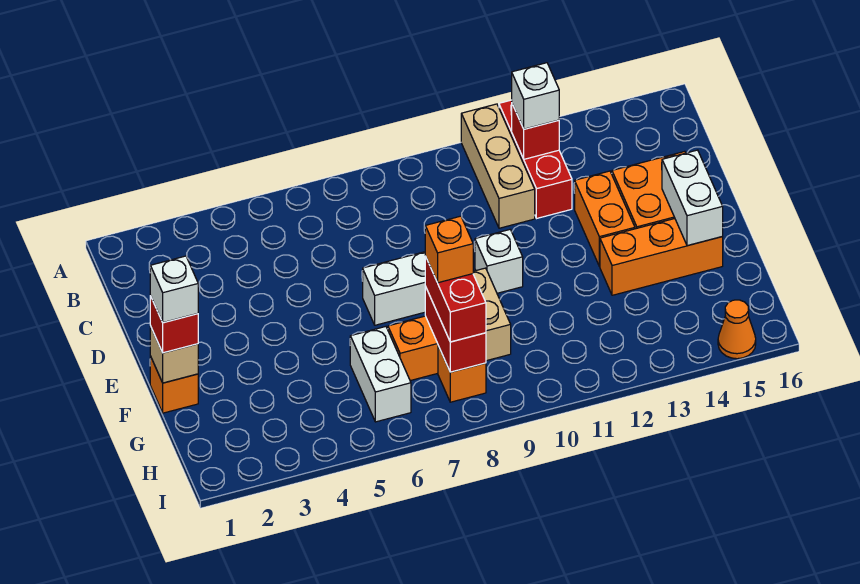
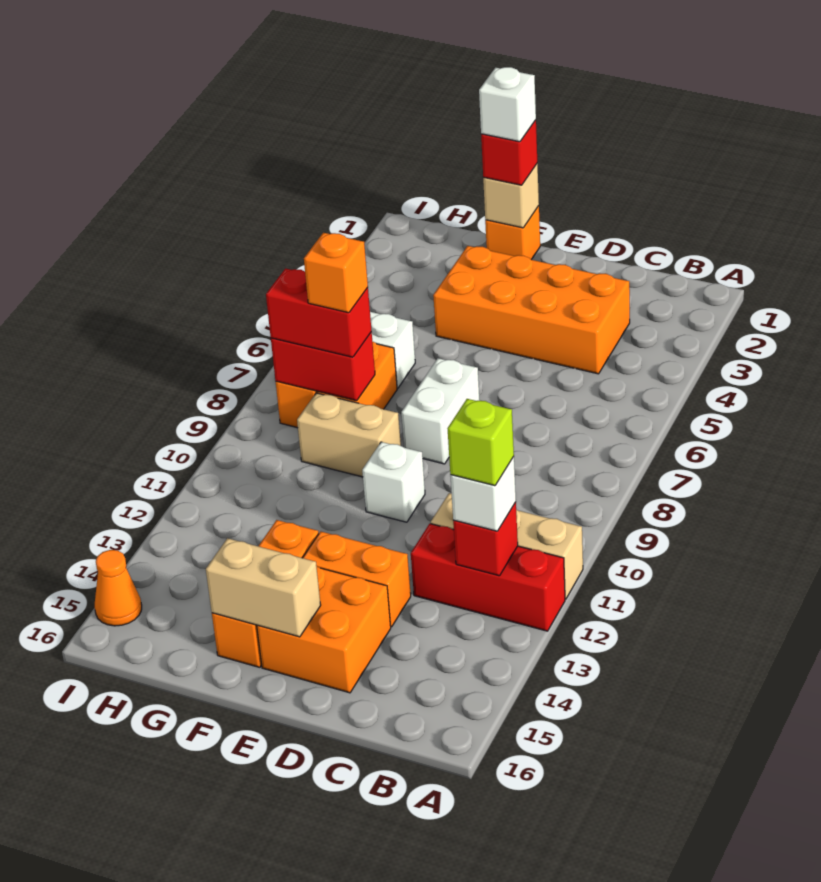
none -> lime brick B12 level 4
none -> orange brick C3:F4 level 1
white brick E15:F15 level 2 -> tan brick E15:F15 level 2

